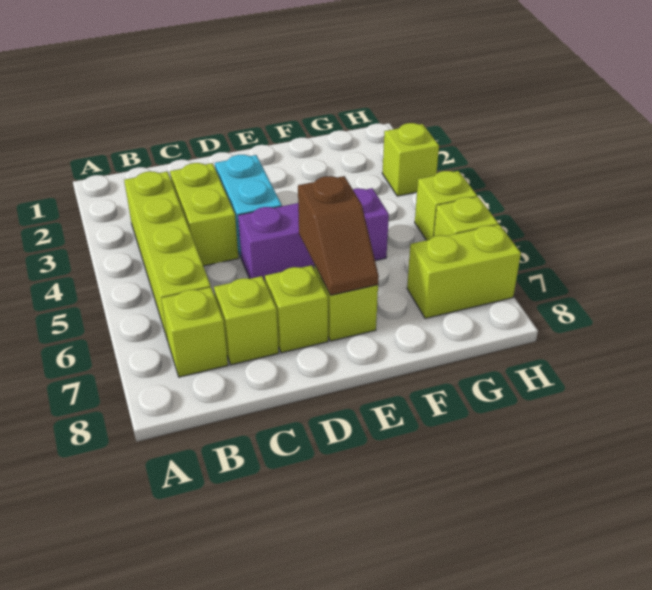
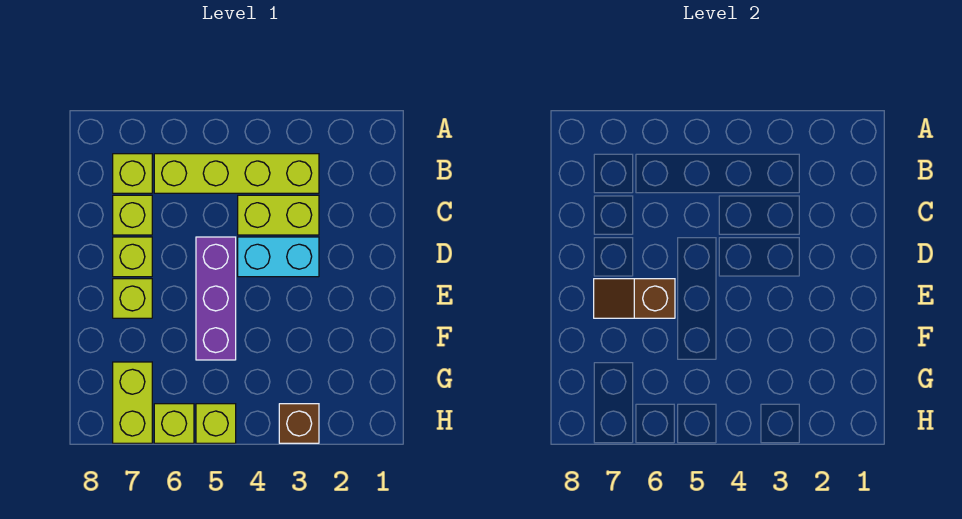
lime brick H3 level 1 -> brown brick H3 level 1

